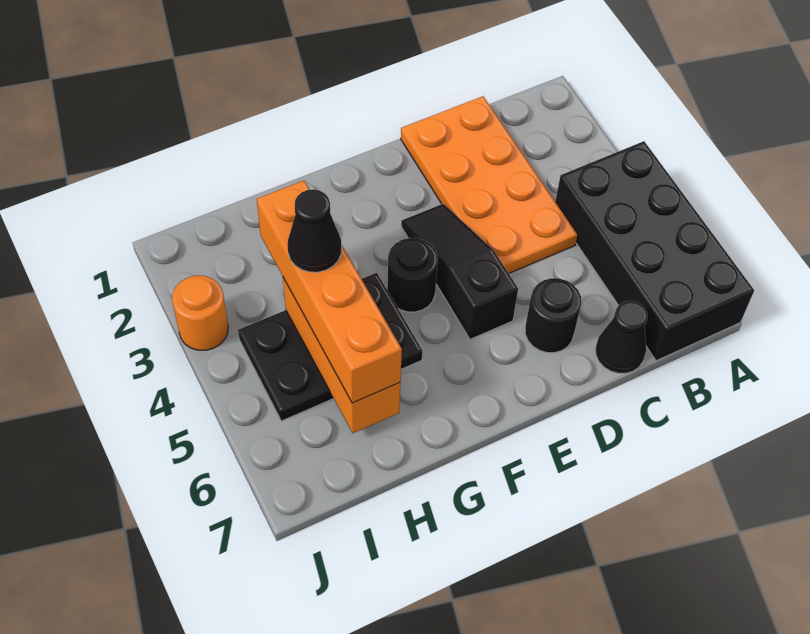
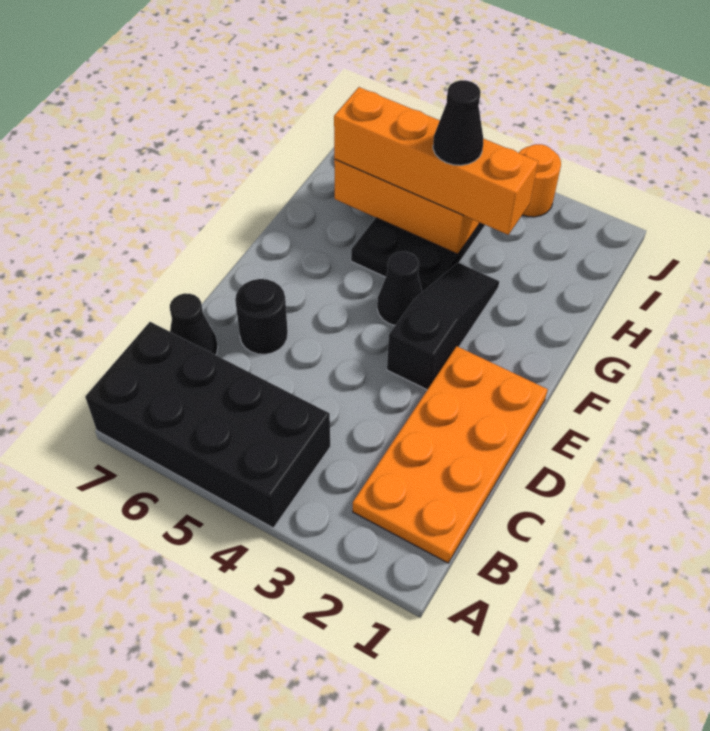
orange plate C1:D4 level 1 -> orange plate B1:E2 level 1
black slope E3:E5 level 1 top 5 -> black slope E3:G3 level 1 top E
black round brick F4 level 1 -> black cone F4 level 1

